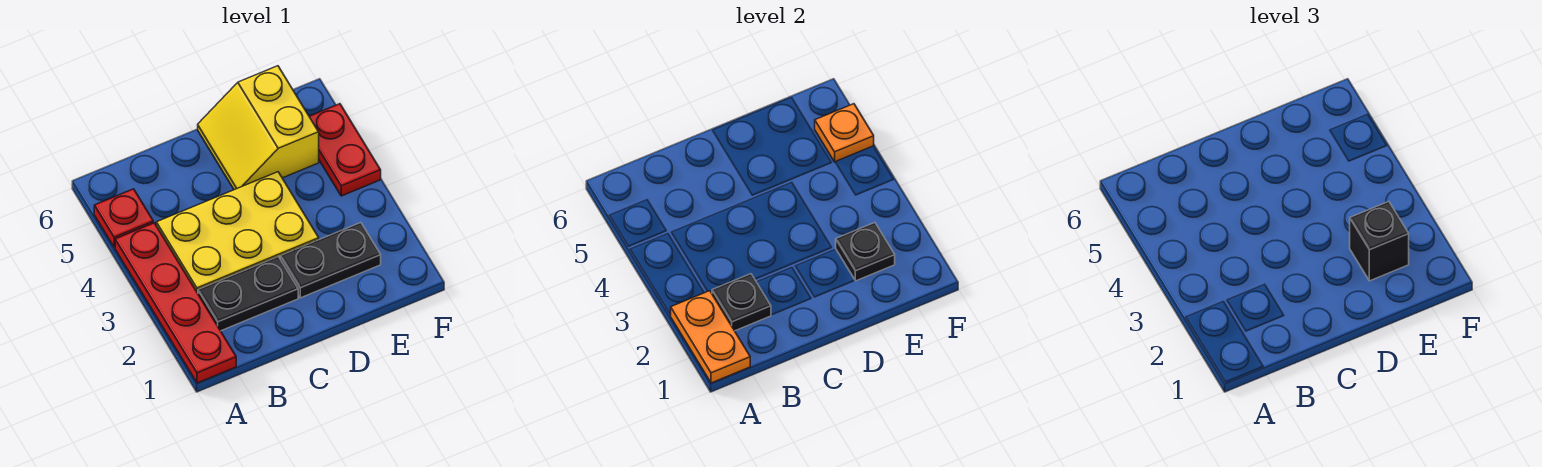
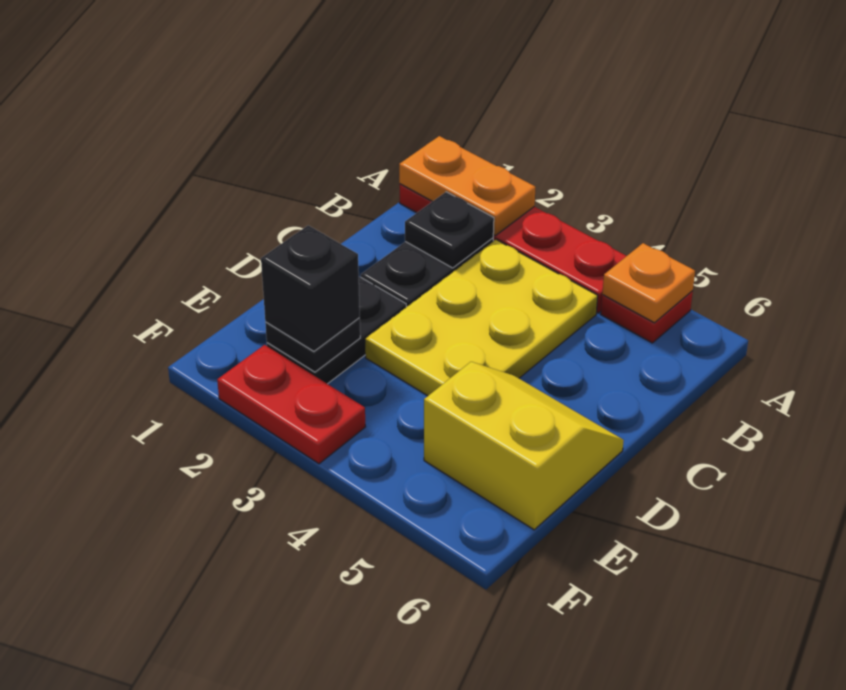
red plate F4:F5 level 1 -> red plate F2:F3 level 1
orange plate F5 level 2 -> orange plate A5 level 2

